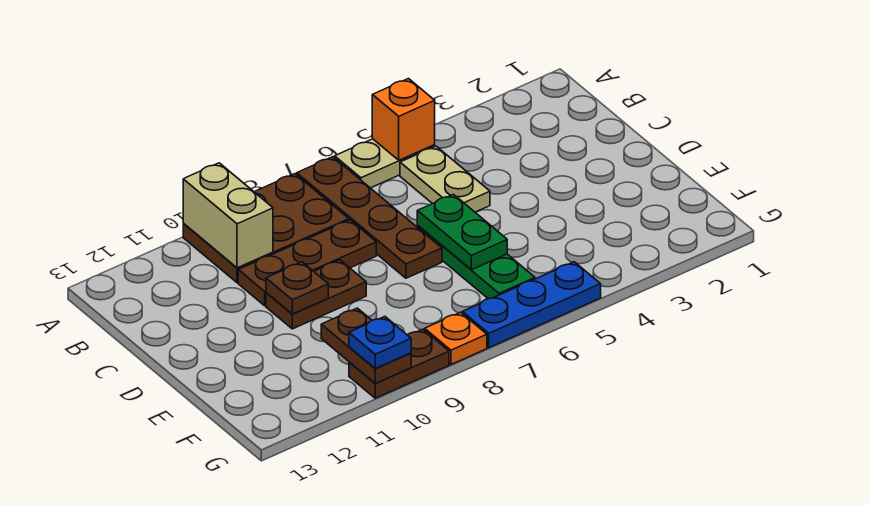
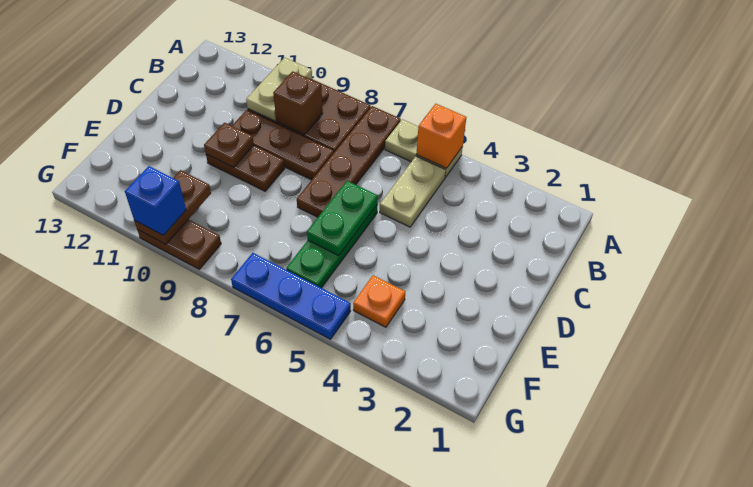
tan brick A10:B10 level 2 -> tan plate A10:B10 level 2
none -> brown brick B9 level 2
orange plate G8 level 1 -> orange plate F4 level 1
blue plate G10 level 3 -> blue brick G10 level 3

